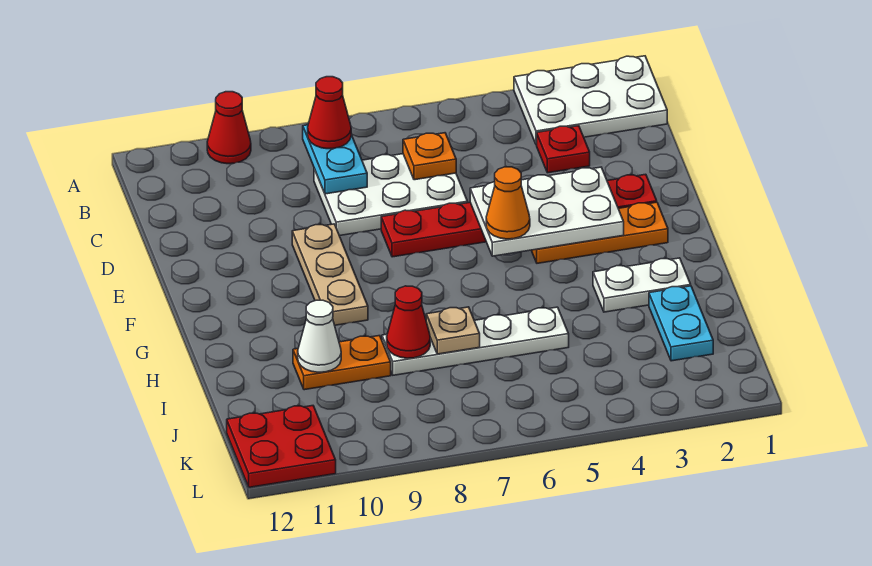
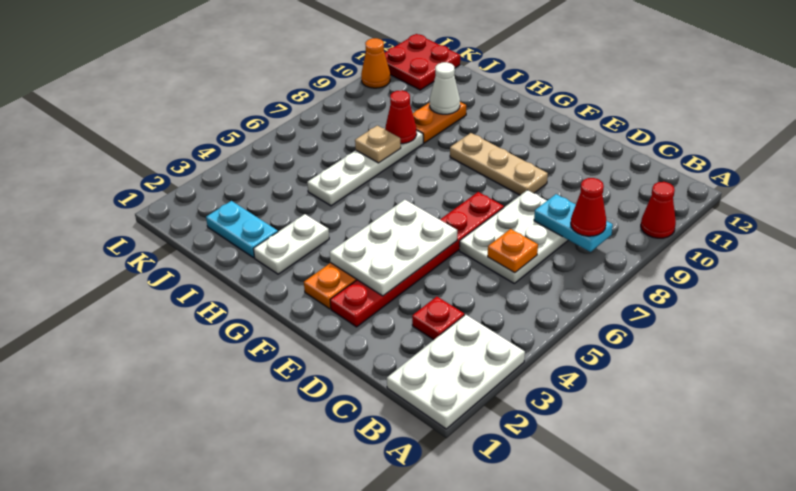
orange cone F5 level 3 -> orange cone L10 level 1

